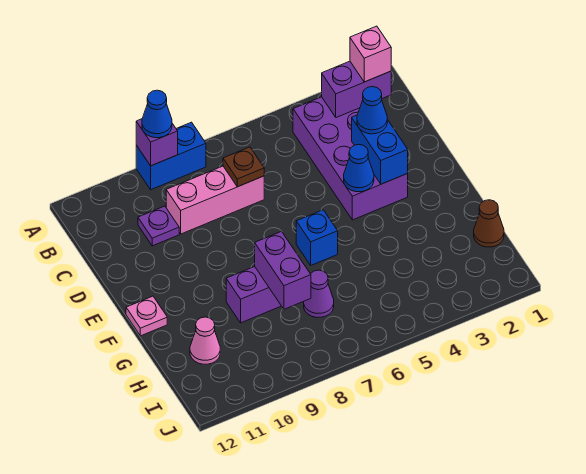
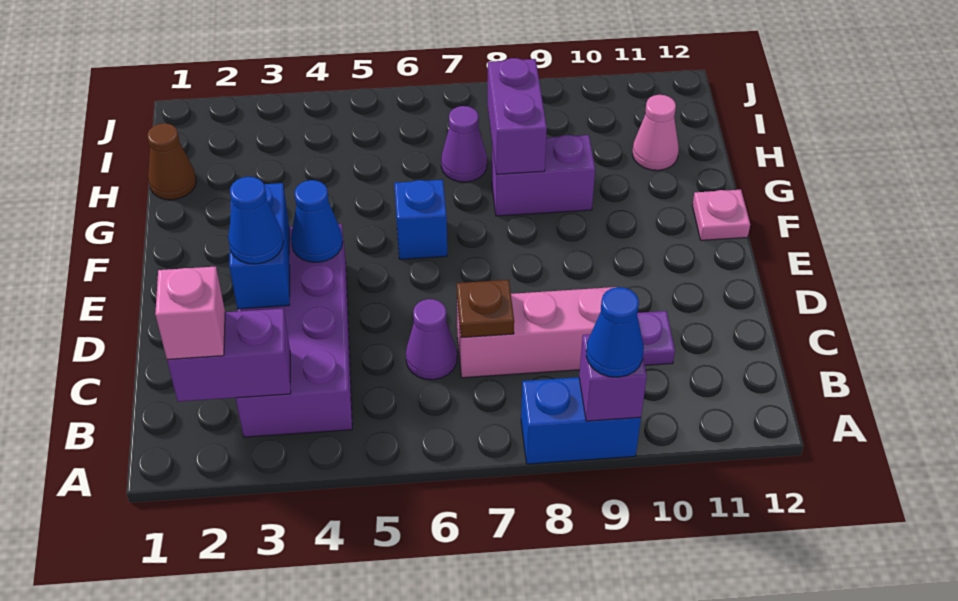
none -> purple cone C6 level 1

